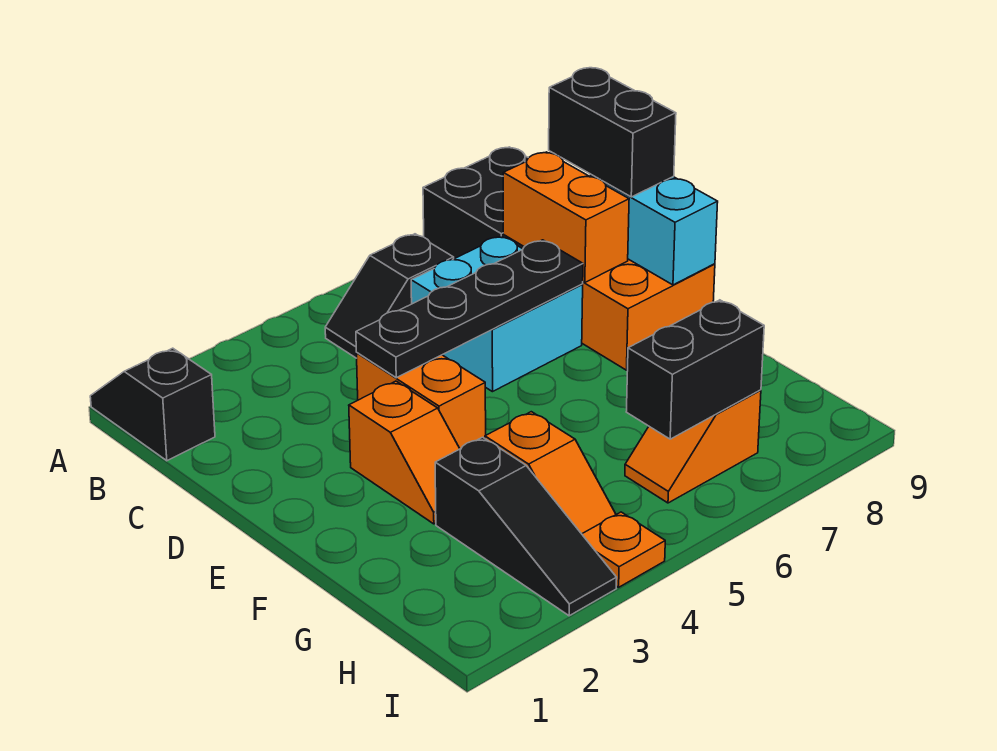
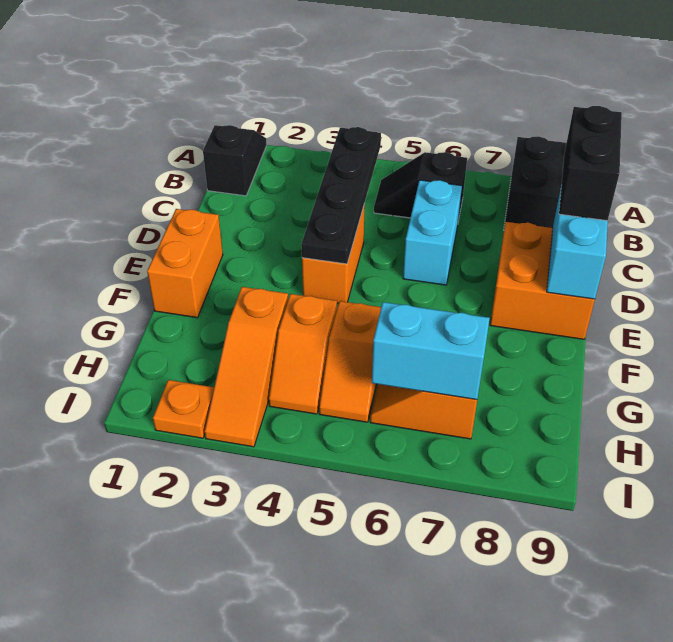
cyan brick C6:D7 level 1 -> cyan brick C6:D6 level 1
orange brick C8:D8 level 2 -> orange brick E1:F1 level 1
black plate D4:D7 level 2 -> black plate B4:E4 level 2
orange slope E3:F3 level 1 top E -> orange slope G5:H5 level 1 top G
black slope G3:I3 level 1 top G -> orange slope G3:I3 level 1 top G
black brick H6:H7 level 2 -> cyan brick H6:H7 level 2
orange plate I4 level 1 -> orange plate I2 level 1

